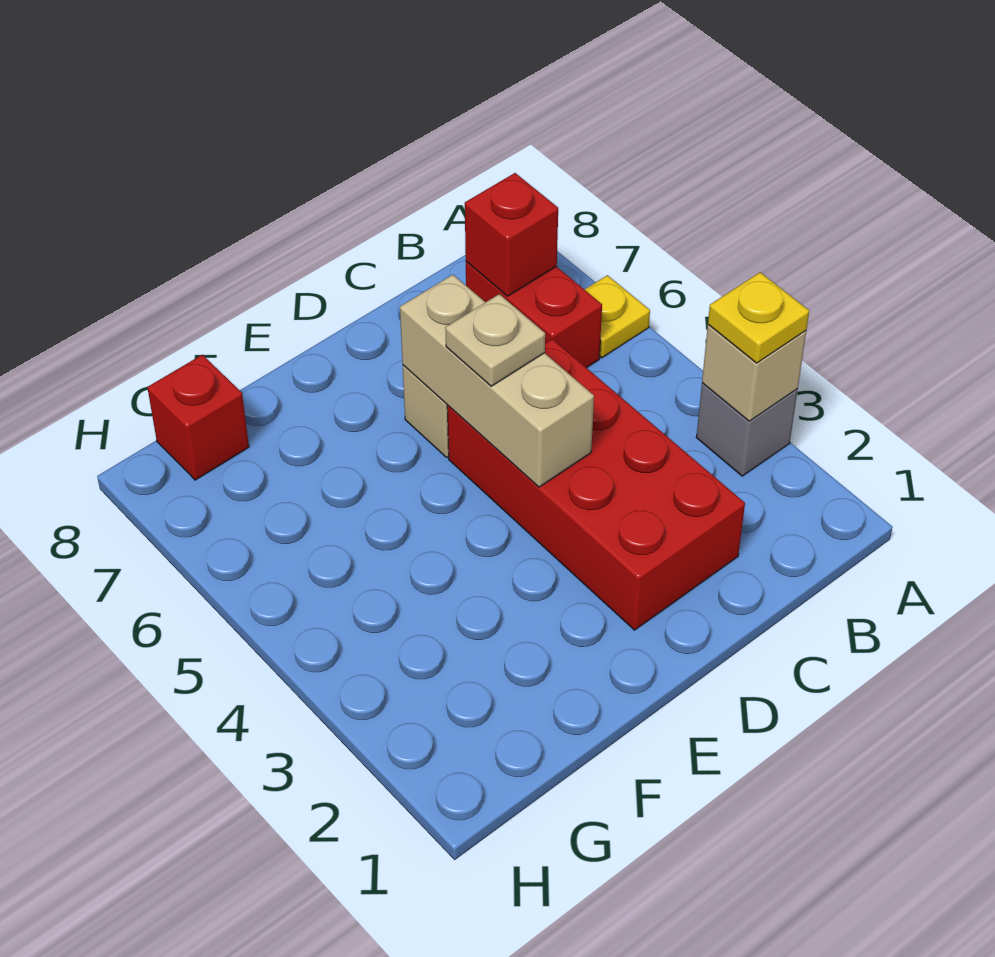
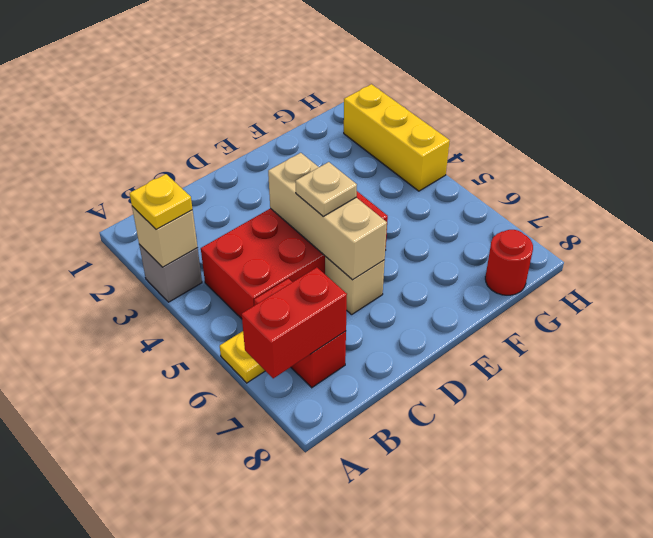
red brick B7 level 2 -> red brick A7:B7 level 2
red brick C2:D5 level 1 -> red brick B4:E5 level 1
red brick G8 level 1 -> red round brick G8 level 1
none -> yellow brick H2:H4 level 1

